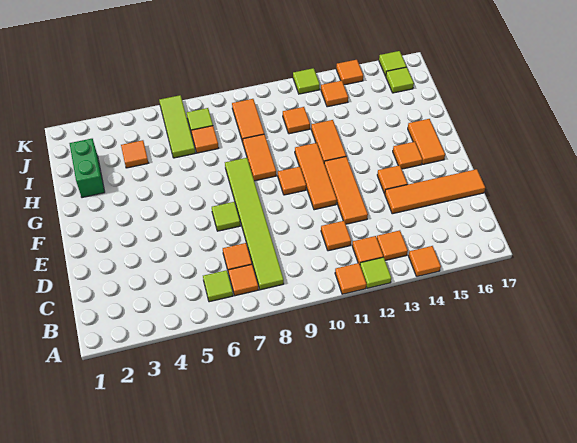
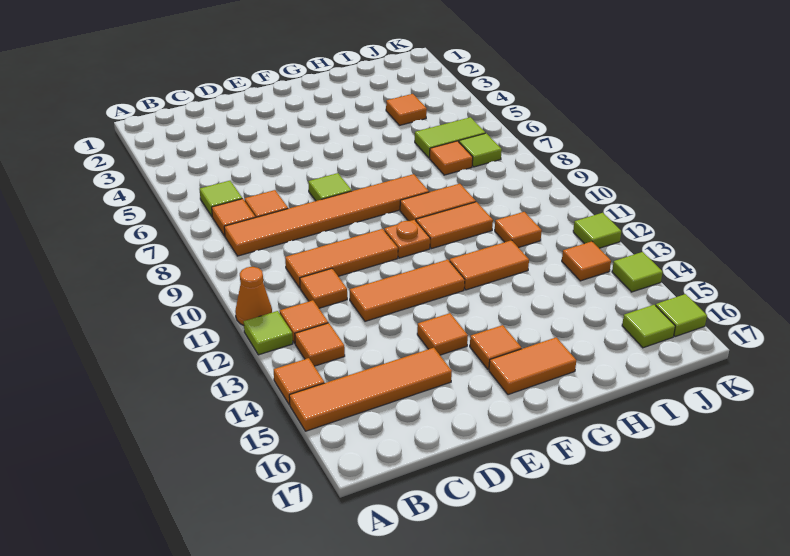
orange tile A11 level 1 -> orange cone A11 level 1
lime tile B8:G8 level 1 -> orange tile B8:G8 level 1
orange tile D14:D17 level 1 -> orange tile A15:D15 level 1
orange tile E11:G11 level 1 -> orange tile C10:E10 level 1
orange tile F10 level 1 -> orange plate F10 level 1
green brick H2:I2 level 1 -> none
lime tile I6:K6 level 1 -> lime tile I6:J6 level 1
orange tile I9:J9 level 1 -> orange tile G10:H10 level 1
orange tile K14 level 1 -> lime tile K14 level 1

